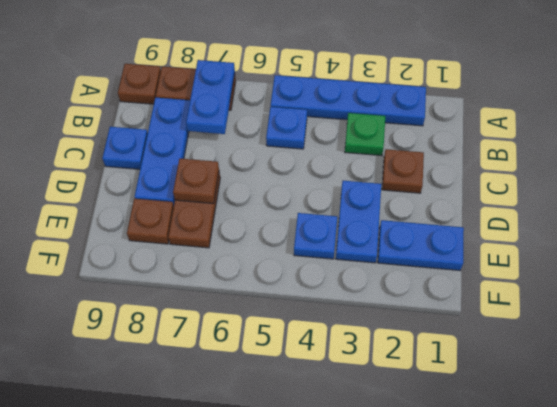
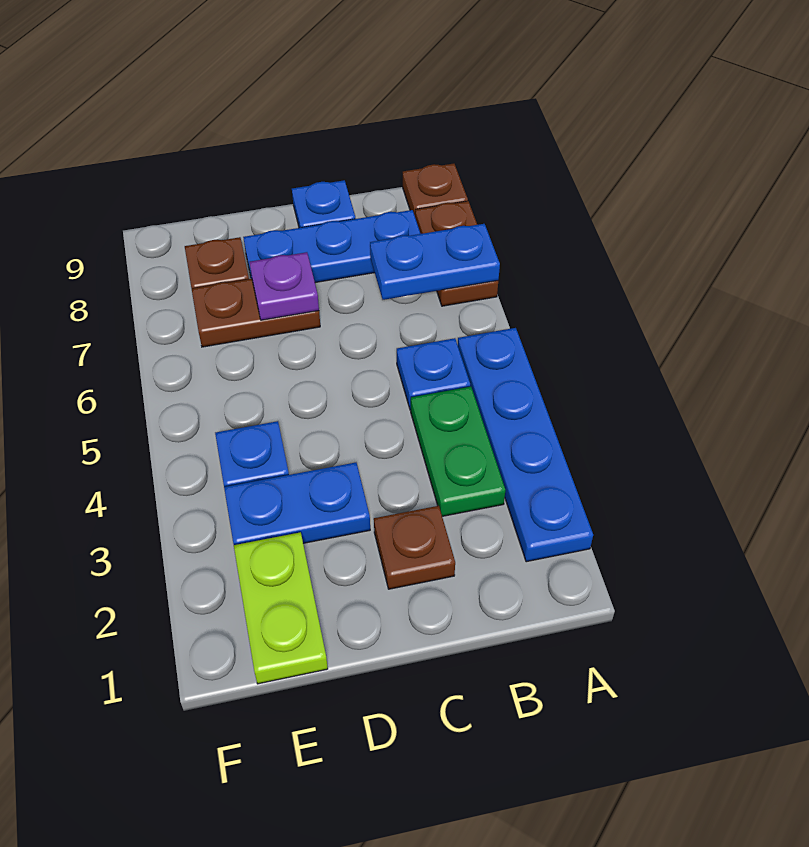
green plate B3 level 1 -> green plate B3:B4 level 1
brown plate D7 level 2 -> purple plate D7 level 2
blue plate E1:E2 level 1 -> lime plate E1:E2 level 1

